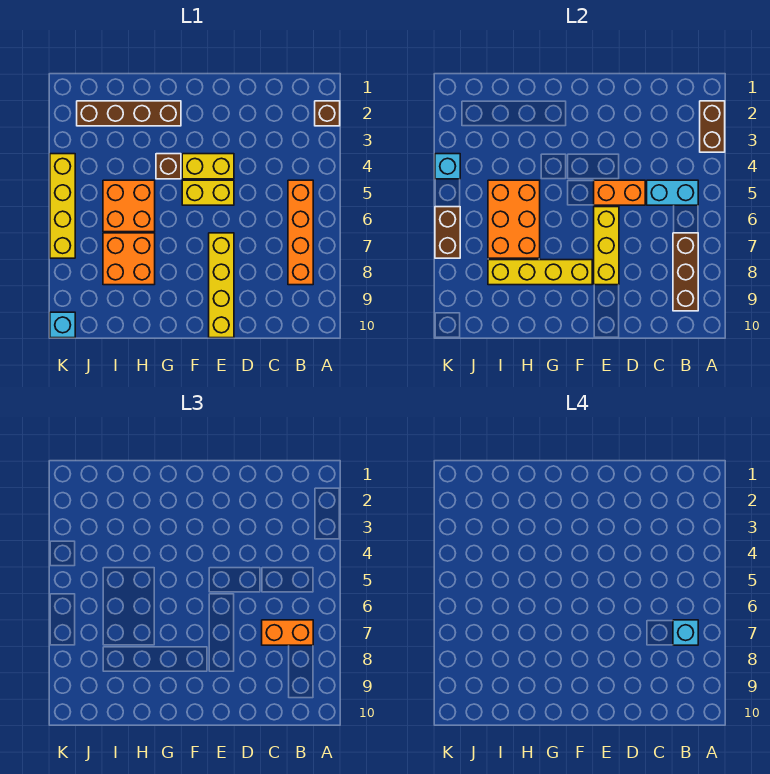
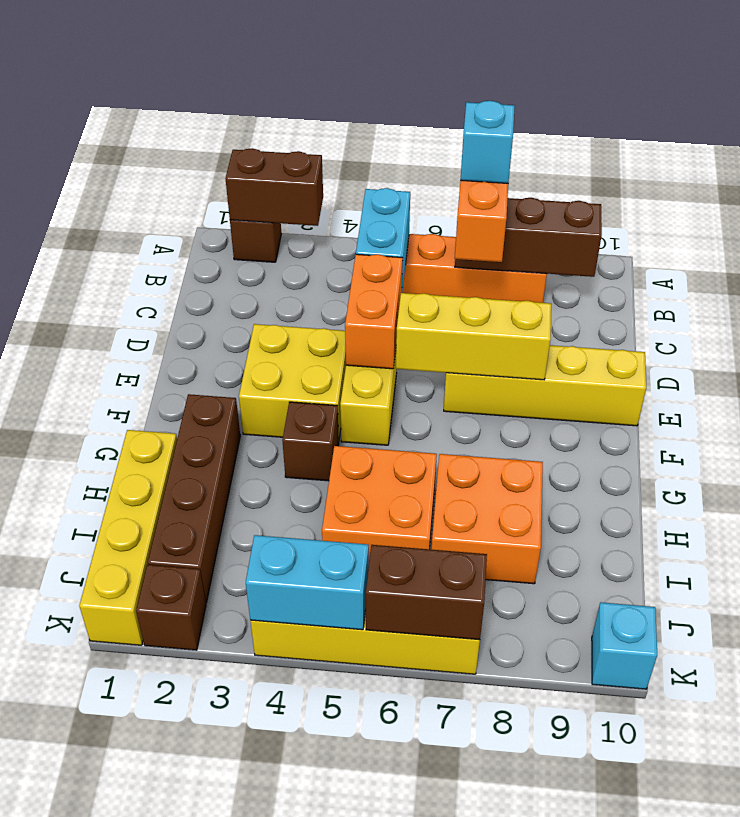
yellow brick E4:F4 level 1 -> yellow brick E3:F4 level 1
yellow brick F8:I8 level 2 -> yellow brick H1:K1 level 1
orange brick H5:I7 level 2 -> none
none -> brown brick K2 level 1
cyan brick K4 level 2 -> cyan brick K4:K5 level 2

